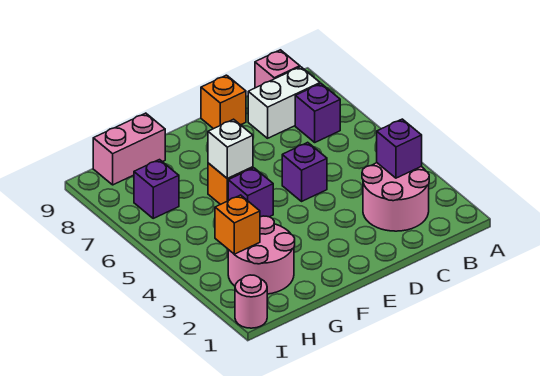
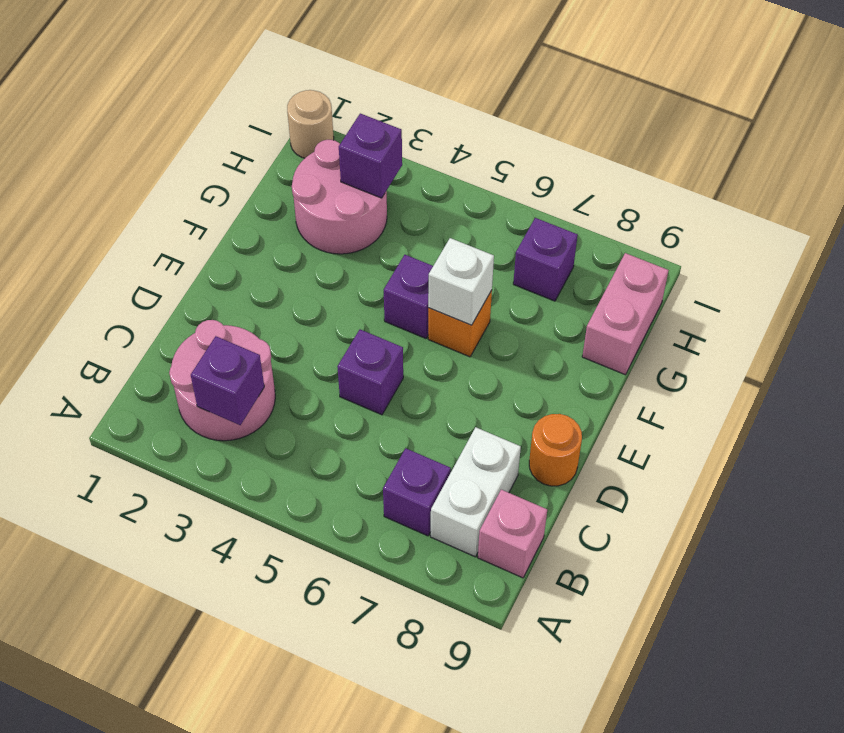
orange brick D9 level 1 -> orange round brick D9 level 1
orange brick H3 level 2 -> purple brick H3 level 2
pink round brick I1 level 1 -> tan round brick I1 level 1

